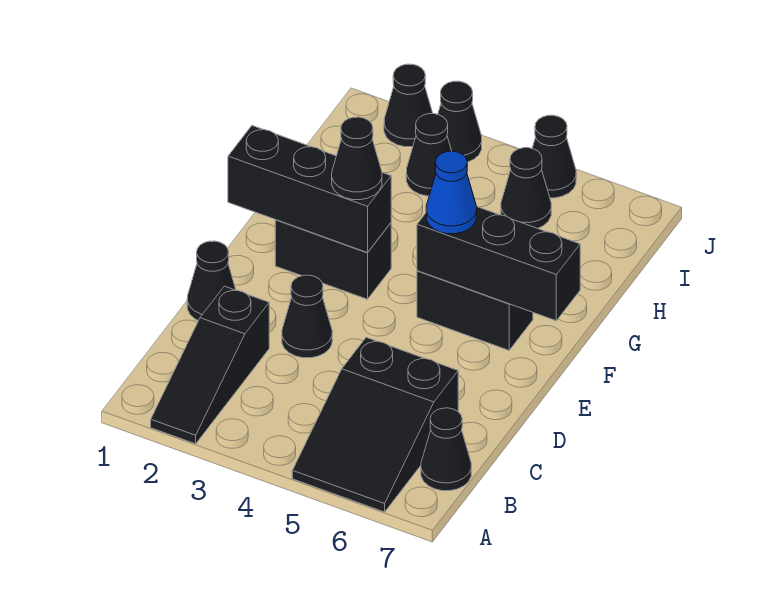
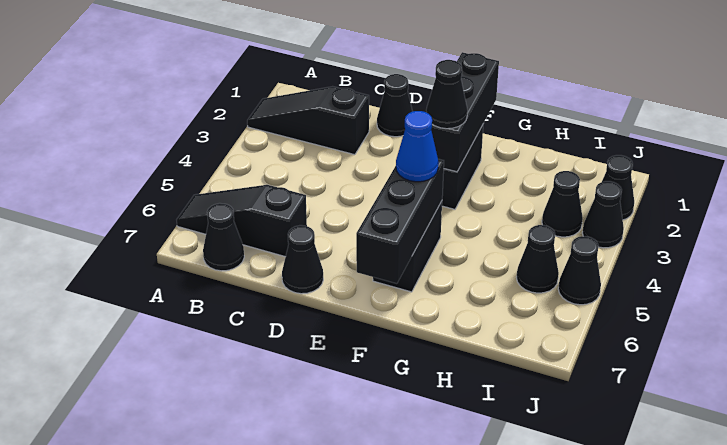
black slope A5:C6 level 1 top C -> black slope A6:C6 level 1 top C
black cone D3 level 1 -> black cone D7 level 1

